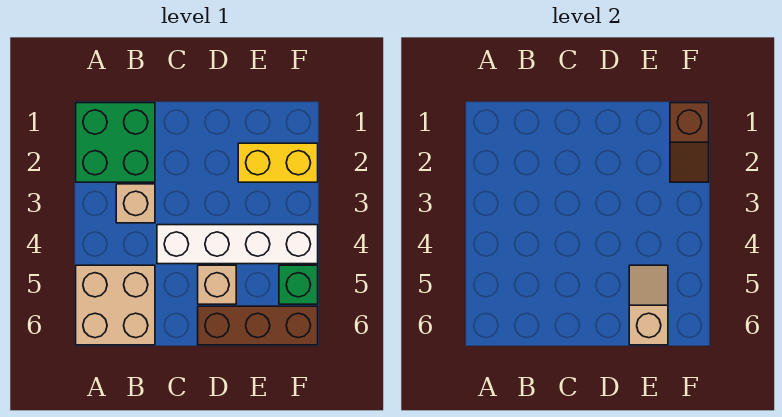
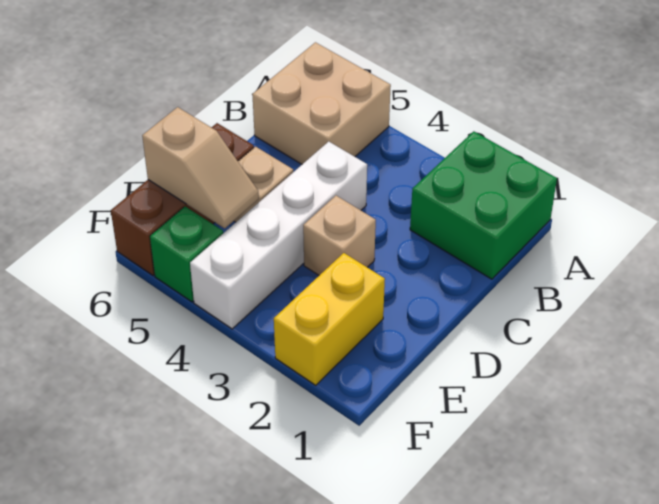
tan brick B3 level 1 -> tan brick D3 level 1
brown slope F1:F2 level 2 top 1 -> none

